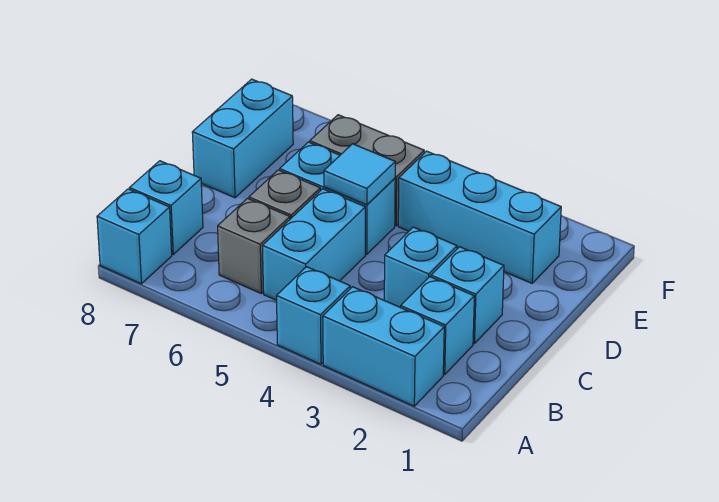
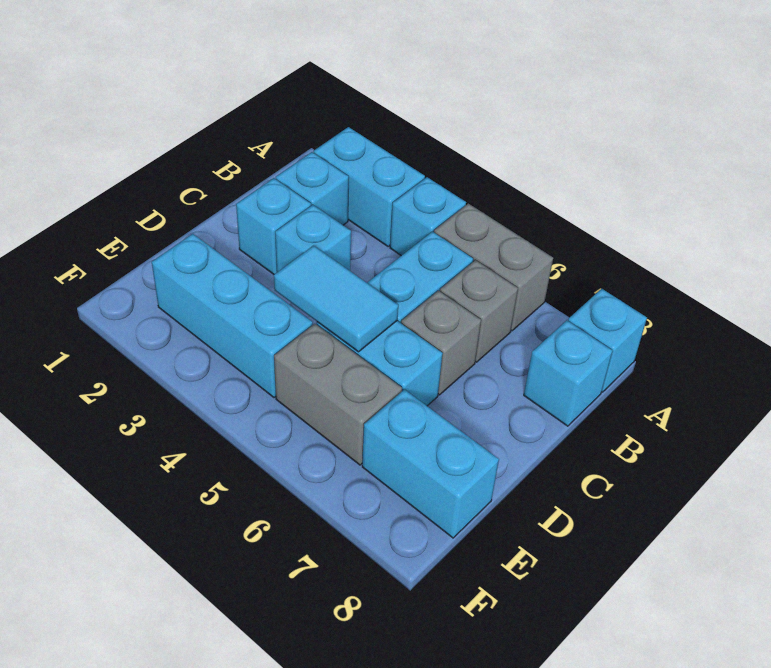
none -> grey brick A5:A6 level 1
cyan tile D5 level 2 -> cyan tile D4:D5 level 2
cyan brick D8:E8 level 1 -> cyan brick E7:E8 level 1

